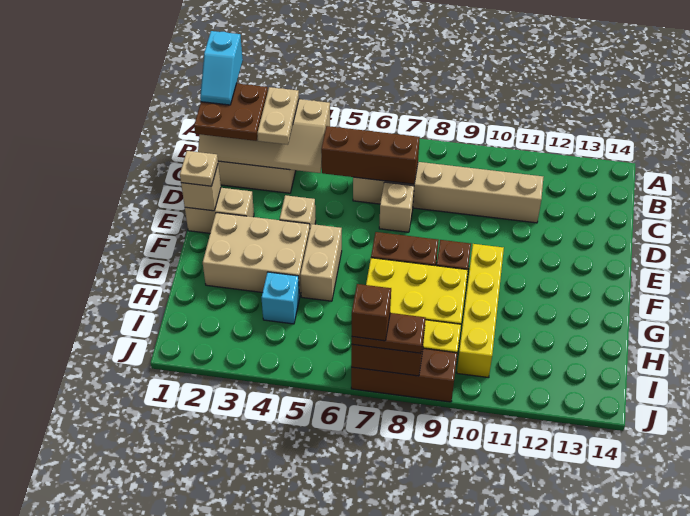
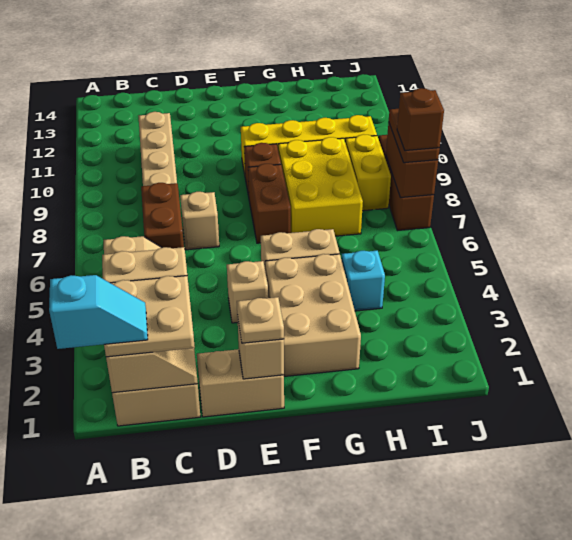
brown plate B1:C2 level 3 -> tan plate B1:C2 level 3
brown brick C5:C7 level 2 -> brown brick C5:C6 level 2
tan brick E1:E2 level 1 -> tan brick D1:E1 level 1

